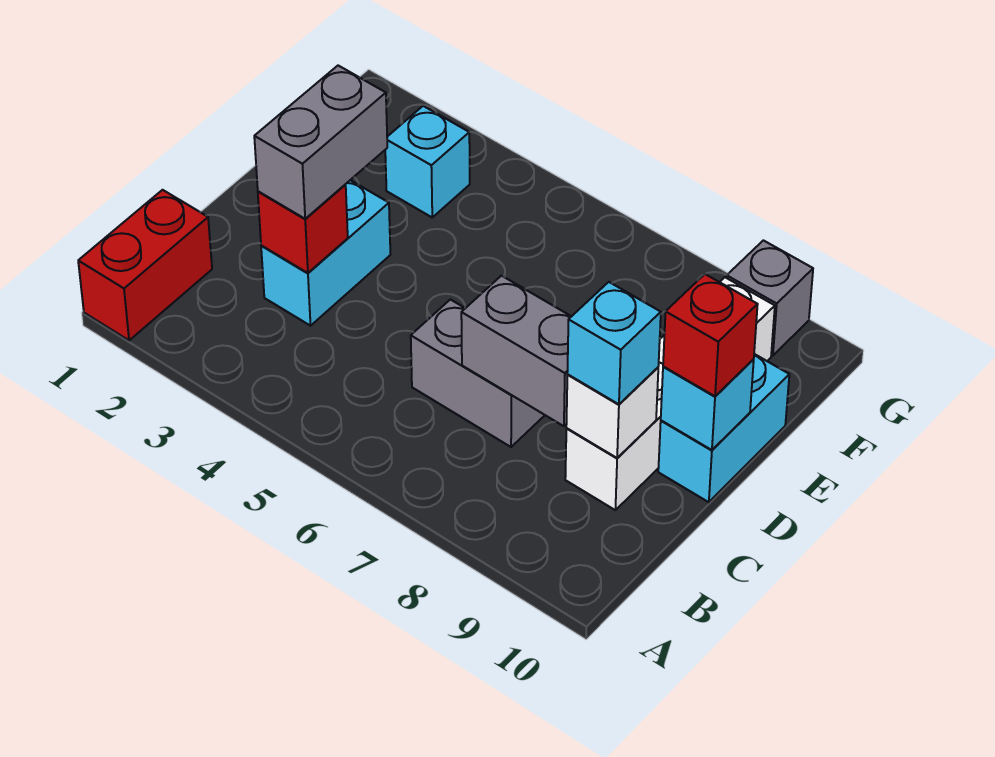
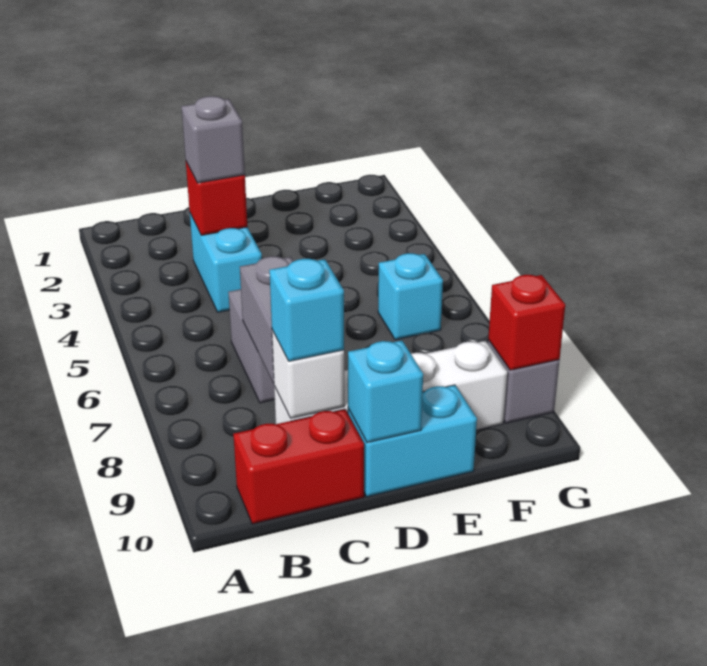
red brick A1:B1 level 1 -> red brick B10:C10 level 1
cyan brick C3:D3 level 1 -> cyan brick C3:C4 level 1
grey brick C3:D3 level 3 -> grey brick C3 level 3
red brick D10 level 3 -> red brick G9 level 2
cyan brick F3 level 1 -> cyan brick F6 level 1

